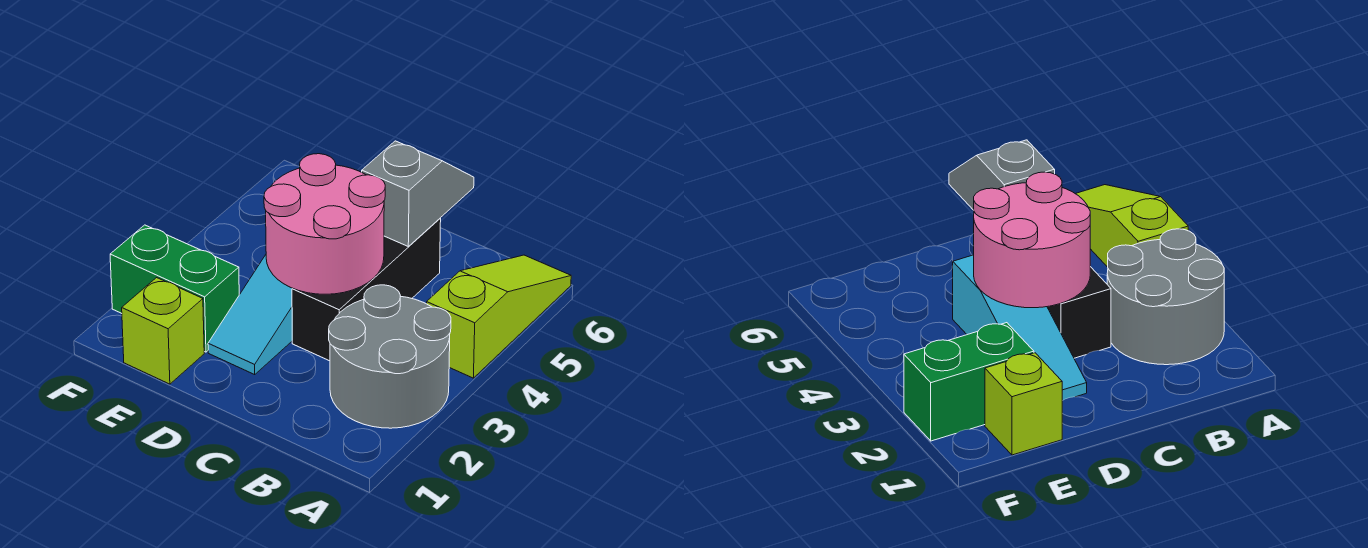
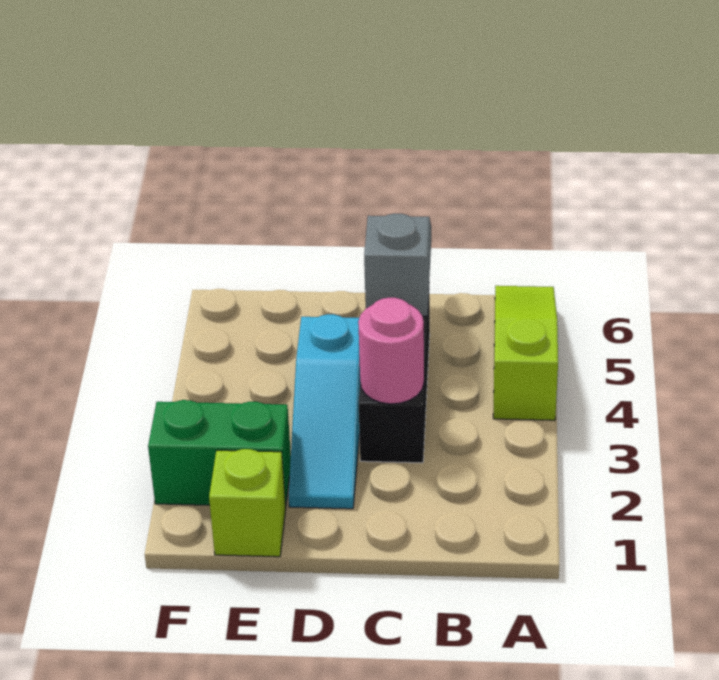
grey round brick A2:B3 level 1 -> none
pink round brick C3:D4 level 2 -> pink round brick C3 level 2

